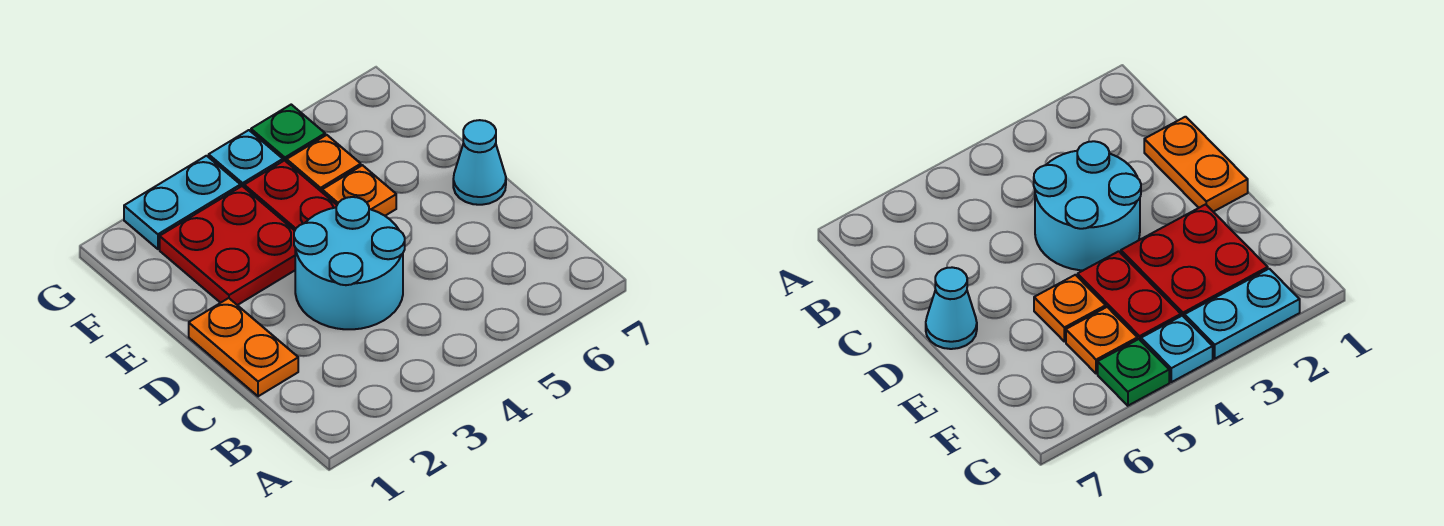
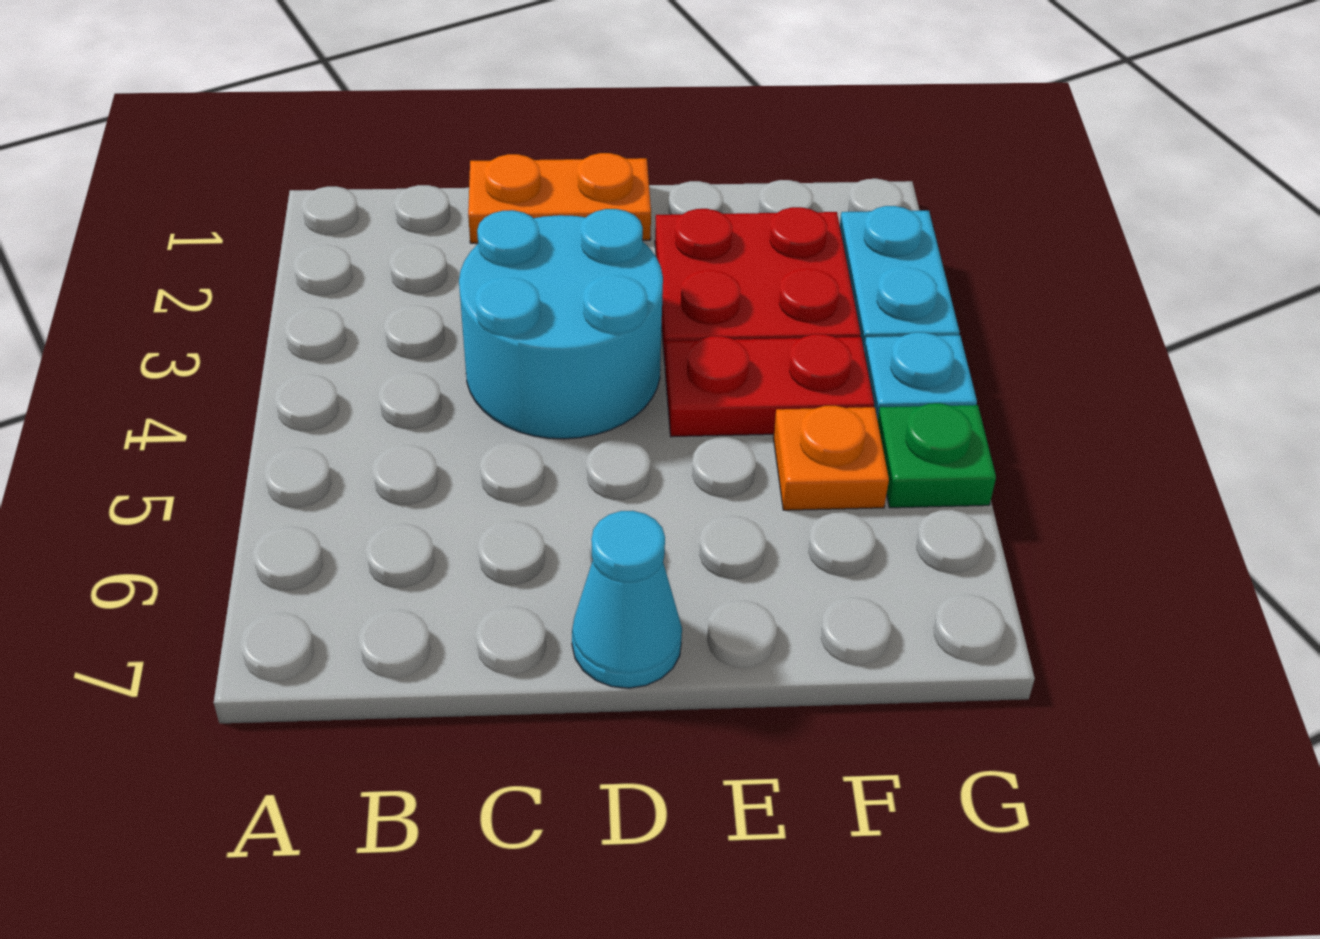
orange plate E5 level 1 -> none

